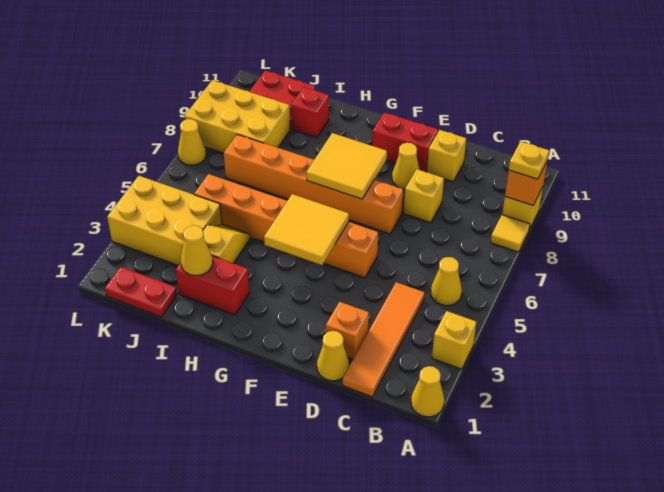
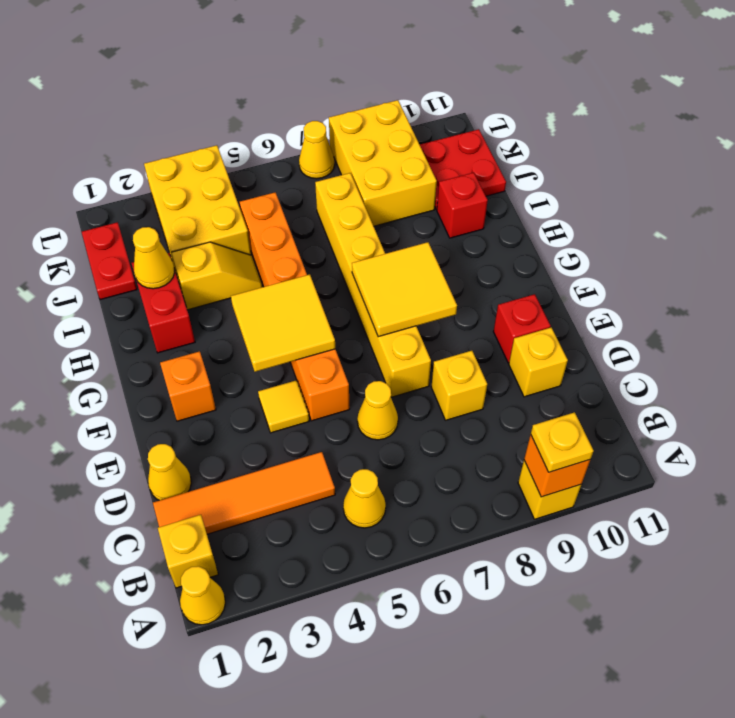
yellow brick A3 level 1 -> yellow brick B1 level 1
yellow tile A8 level 1 -> yellow tile E4 level 1
orange brick D2 level 1 -> orange brick F2 level 1
orange brick E7:J7 level 1 -> yellow brick E7:J7 level 1
yellow cone E9 level 1 -> yellow cone D6 level 1
red brick E10:F10 level 1 -> red brick E10 level 1

